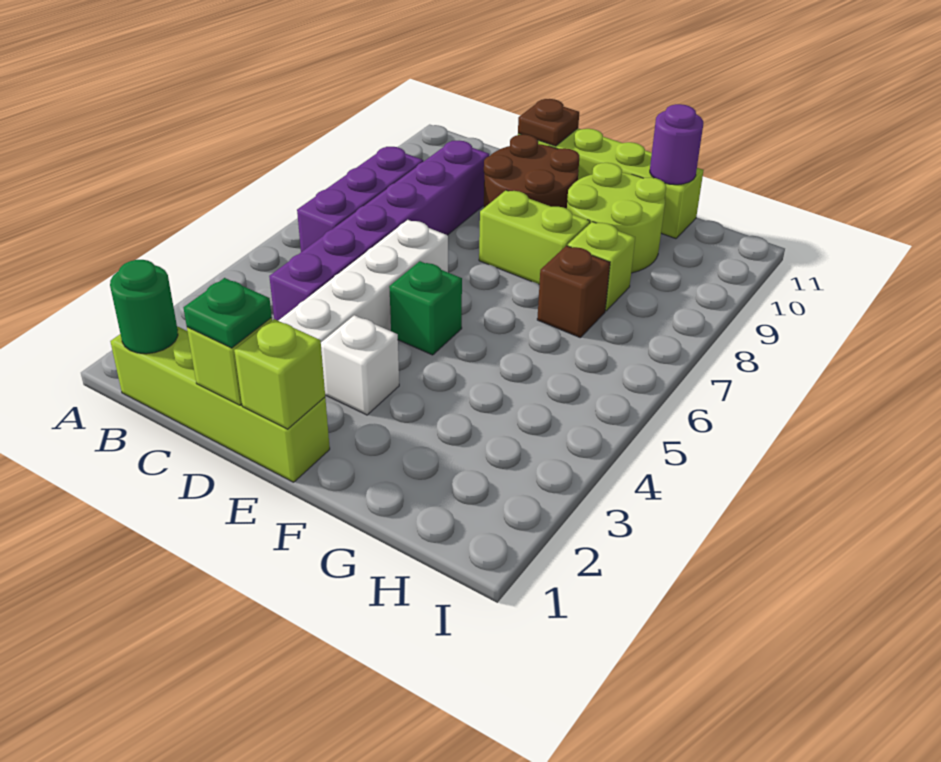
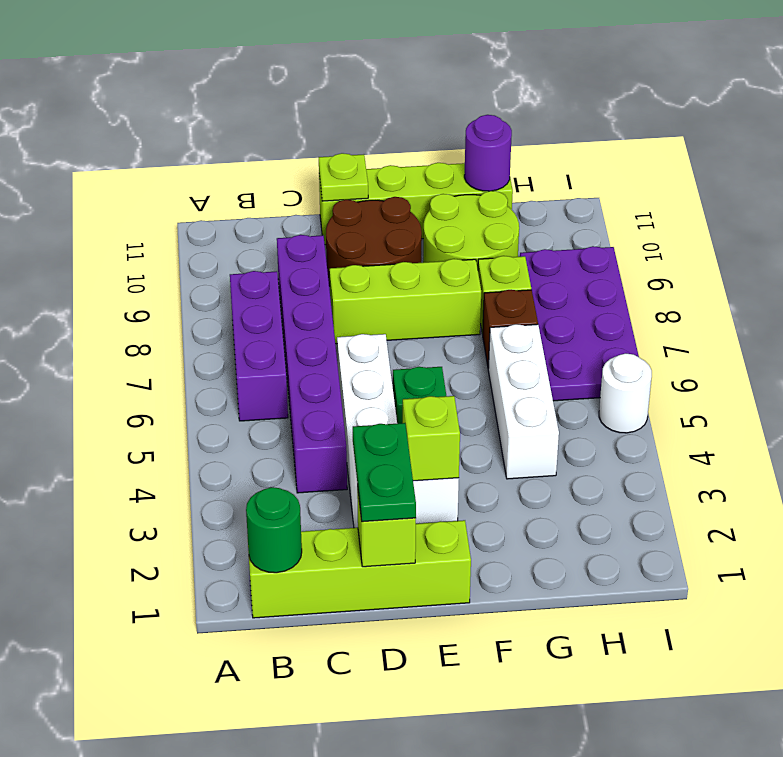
green plate D1 level 3 -> green plate D1:D2 level 3
brown plate D11 level 2 -> lime plate D11 level 2
lime brick E1 level 2 -> lime brick E3 level 2
lime brick E8:F8 level 1 -> lime brick D8:F8 level 1
none -> white brick G4:G6 level 1
none -> purple plate H6:I9 level 1
none -> white round brick I5 level 1

